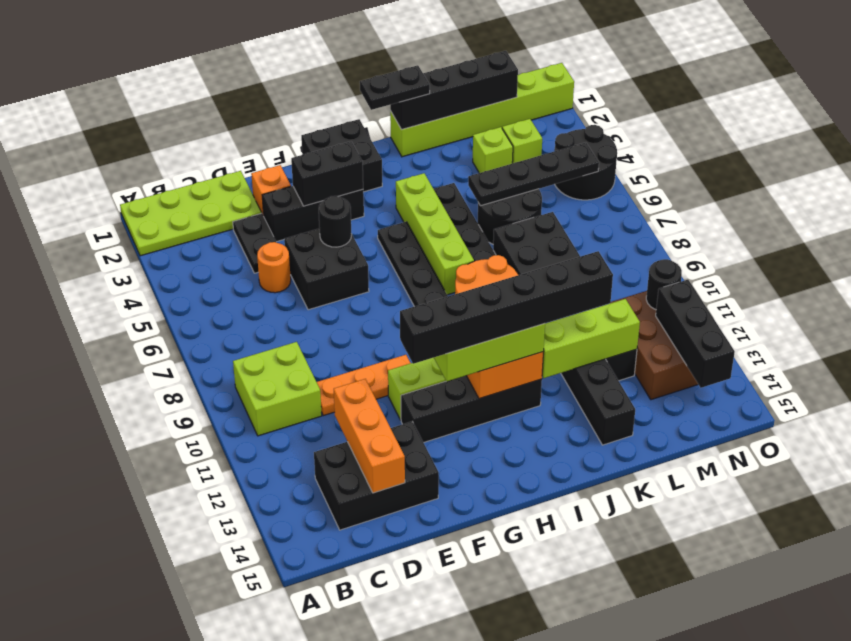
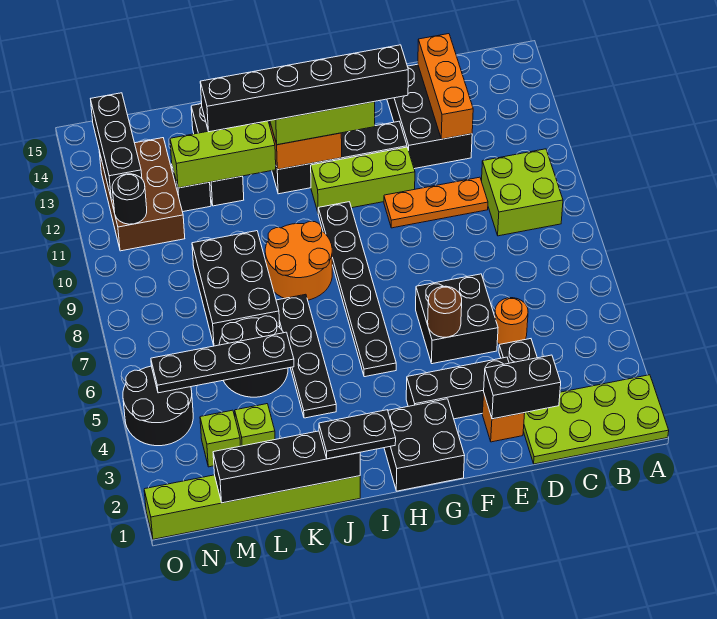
black brick C13:E14 level 1 -> black brick D12:E14 level 1
black brick F3:G3 level 2 -> black brick D2:E2 level 2
black round brick F5 level 2 -> brown round brick F5 level 2
lime brick I4:I7 level 1 -> none

